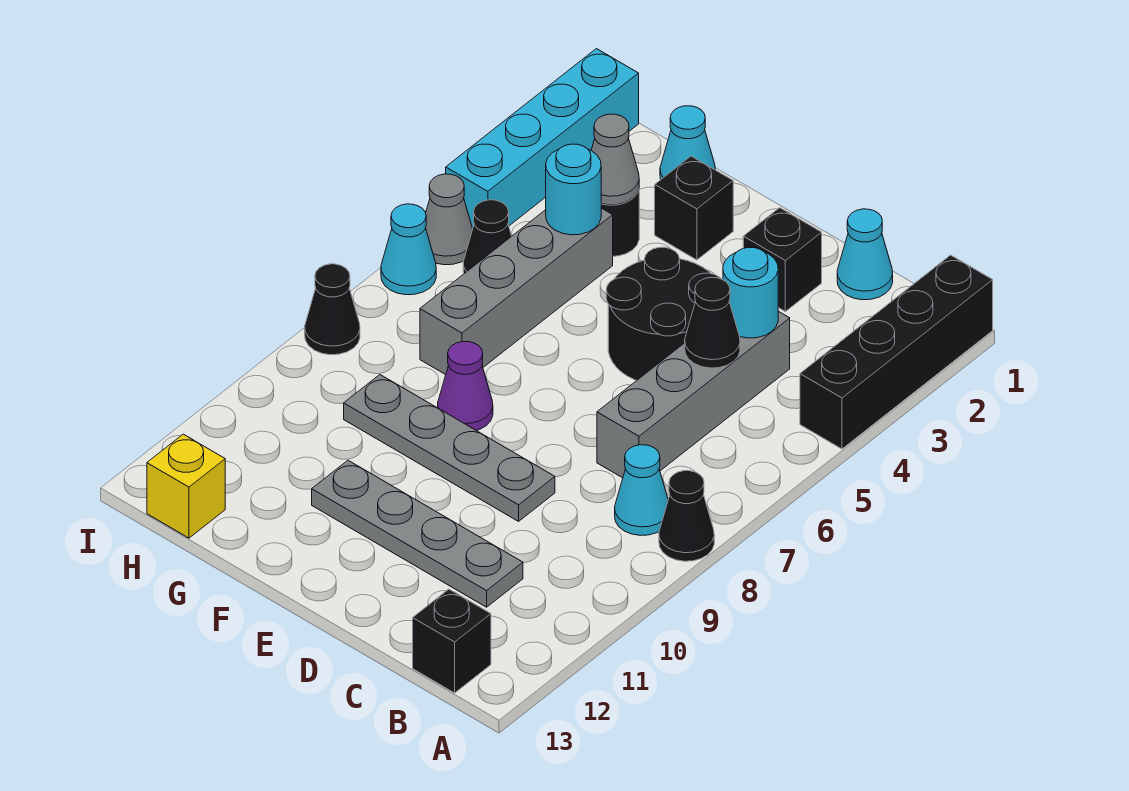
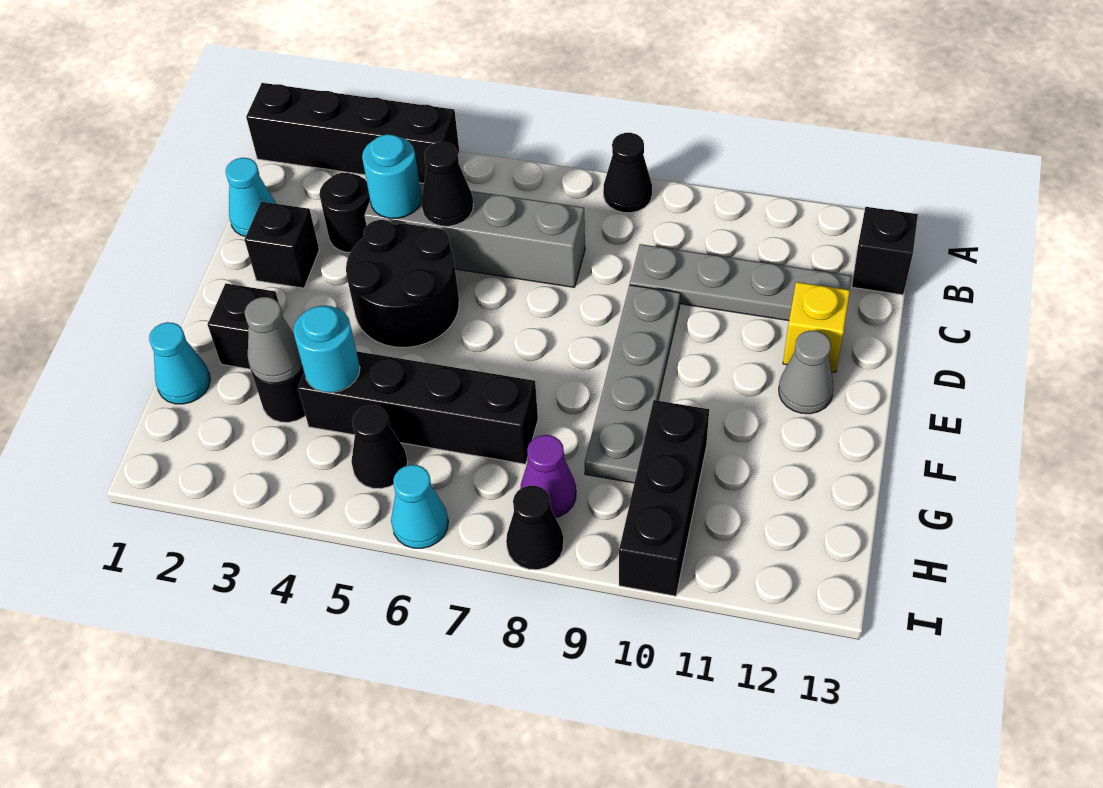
cyan cone B8 level 1 -> none
none -> black round brick C3 level 1
grey plate C11:F11 level 1 -> grey plate C9:C12 level 1
purple cone F8 level 1 -> purple cone H8 level 1
grey brick G4:G7 level 1 -> black brick G4:G7 level 1
none -> black brick G10:I10 level 1
yellow brick H13 level 1 -> yellow brick D12 level 1
cyan brick I1:I4 level 1 -> none
grey cone I5 level 1 -> grey cone E12 level 1

